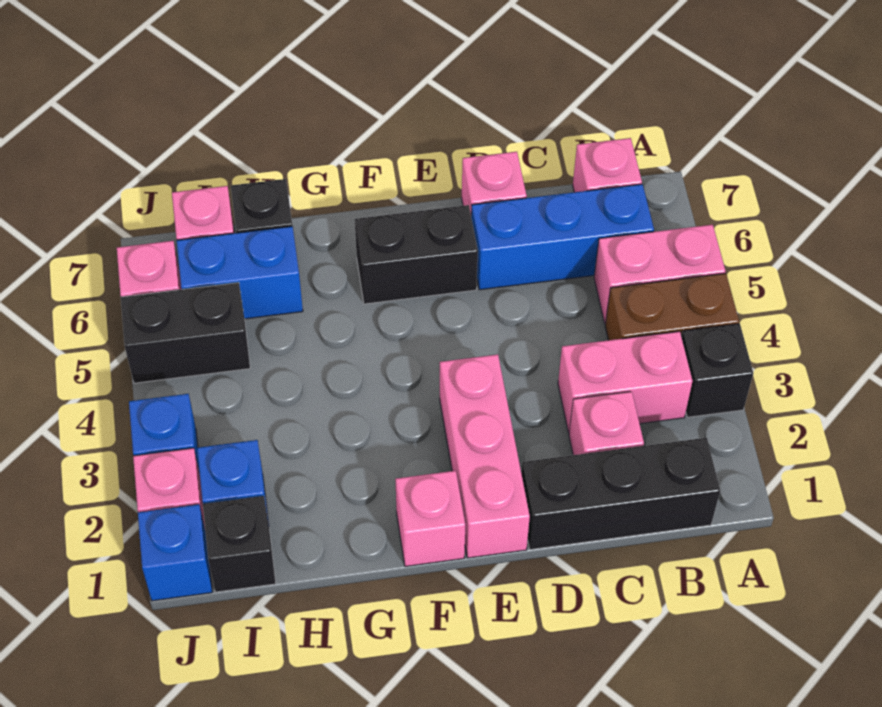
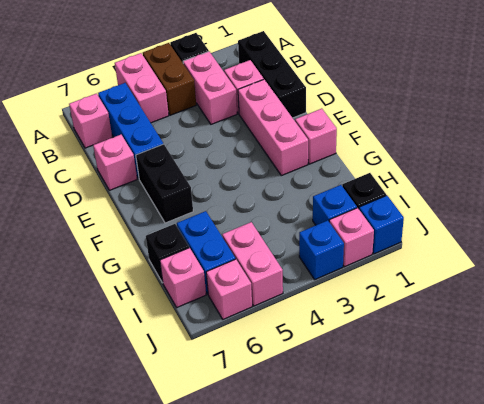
pink brick E1:E3 level 1 -> pink brick D2:F2 level 1
black brick I5:J5 level 1 -> pink brick I5:J5 level 1

